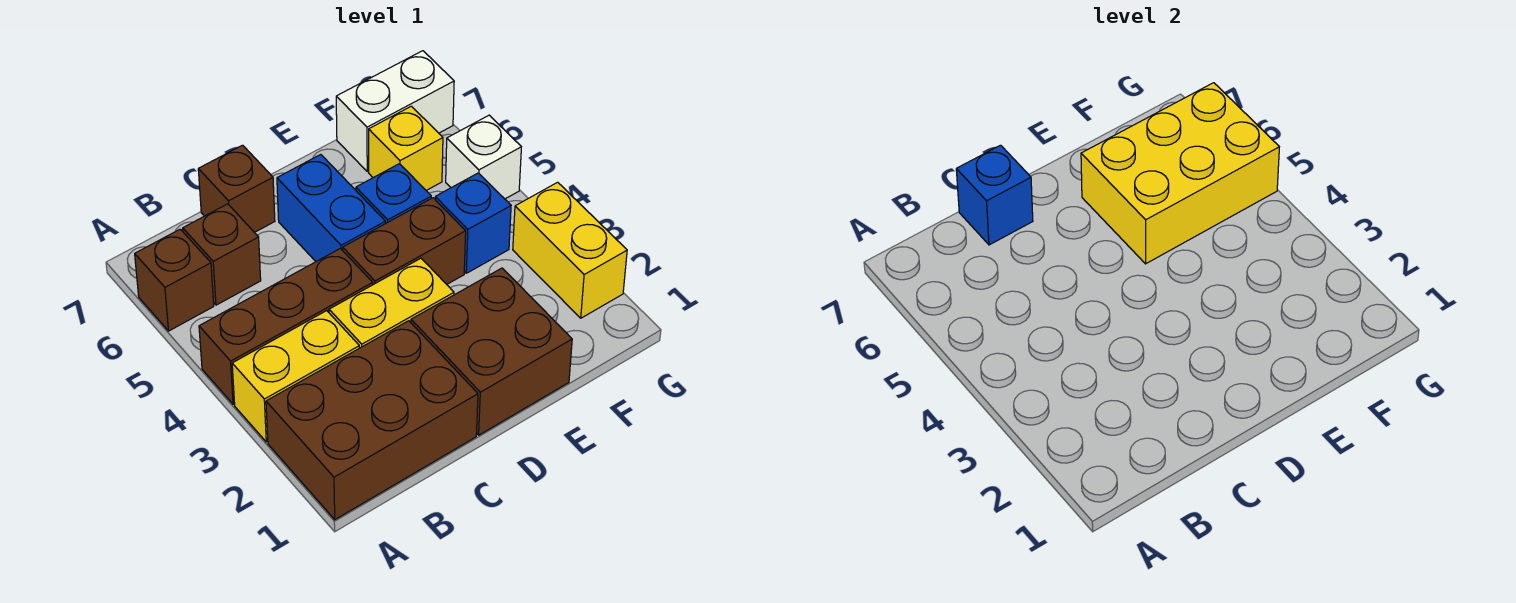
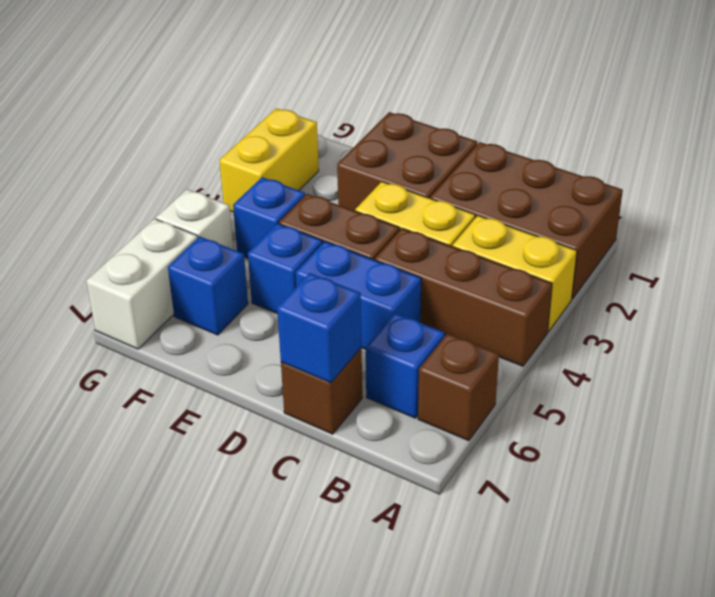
brown brick B6 level 1 -> blue brick B6 level 1
blue brick D5:D6 level 1 -> blue brick C5:D5 level 1
yellow brick E5:G6 level 2 -> none
yellow brick F6 level 1 -> blue brick F6 level 1
white brick F7:G7 level 1 -> white brick G6:G7 level 1

